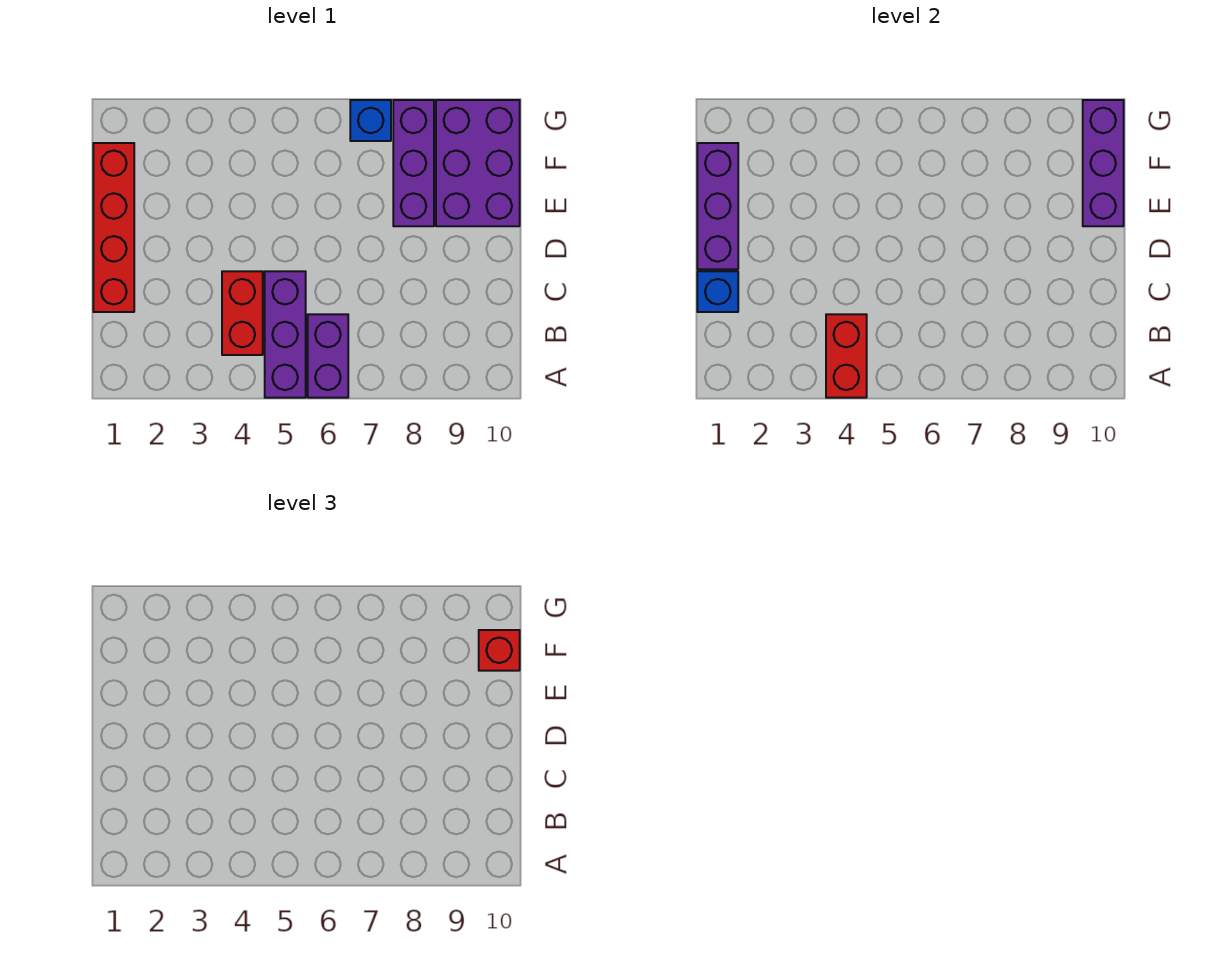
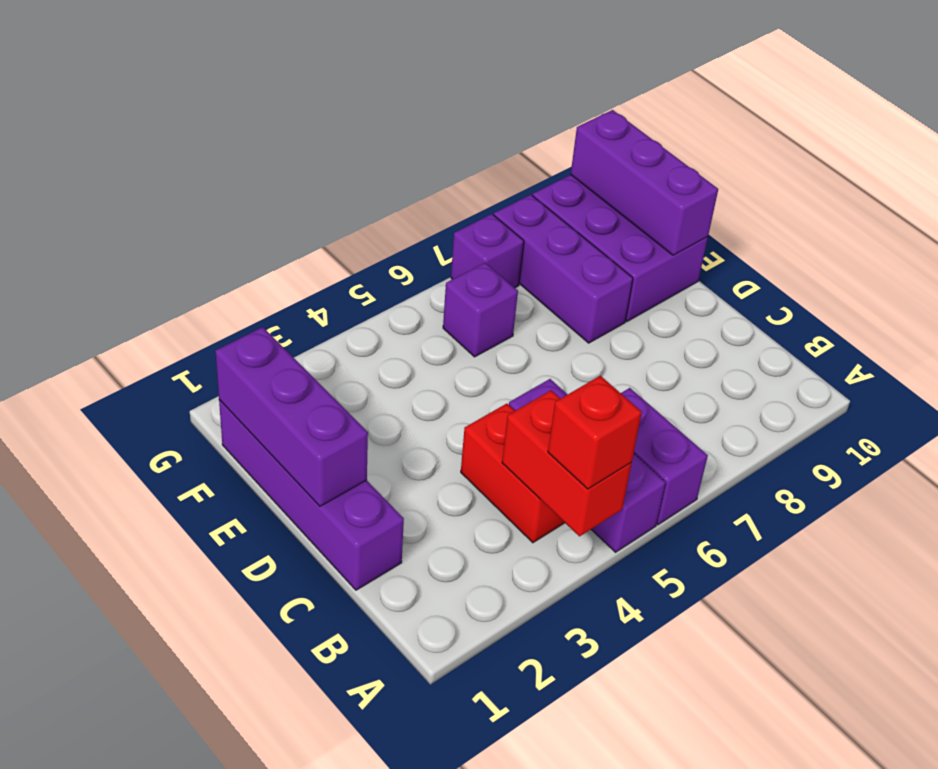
red brick C1:F1 level 1 -> purple brick C1:F1 level 1
blue brick C1 level 2 -> none
none -> purple brick F6 level 1
red brick F10 level 3 -> red brick A4 level 3
blue brick G7 level 1 -> purple brick G7 level 1

